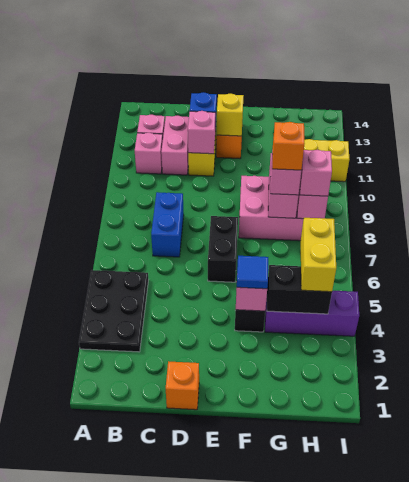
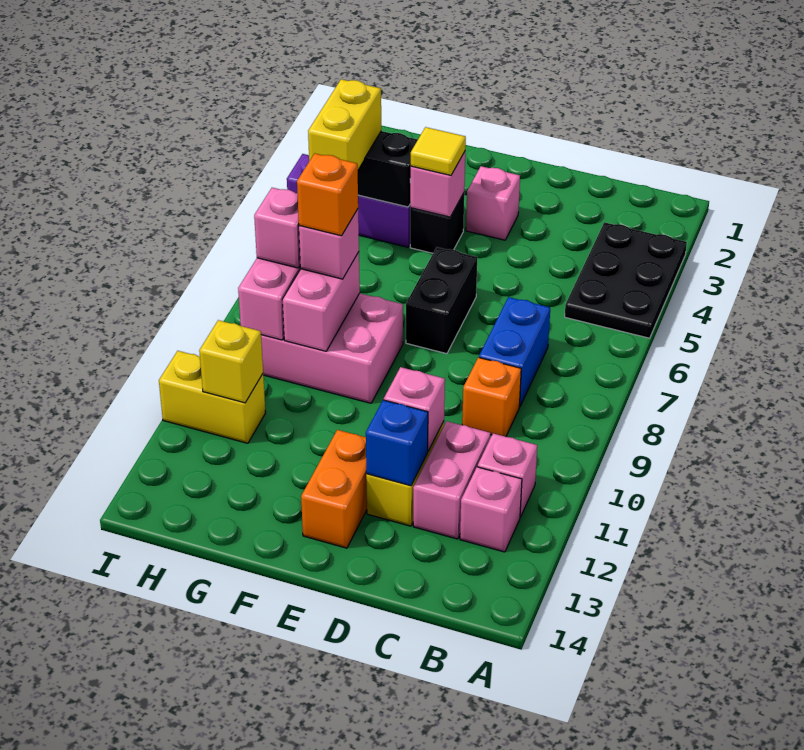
orange brick D1 level 1 -> orange brick C9 level 1
none -> pink brick E3 level 1
yellow brick E12 level 2 -> yellow brick H11 level 2
blue tile F4 level 3 -> yellow tile F4 level 3

